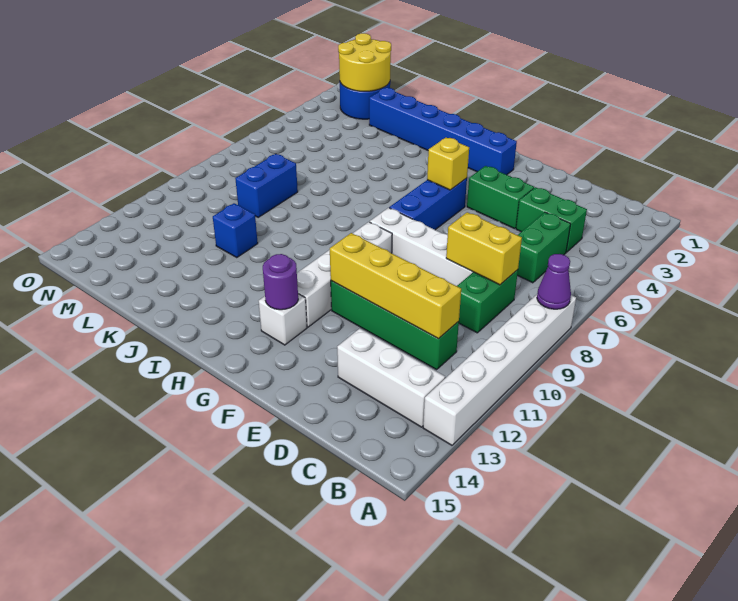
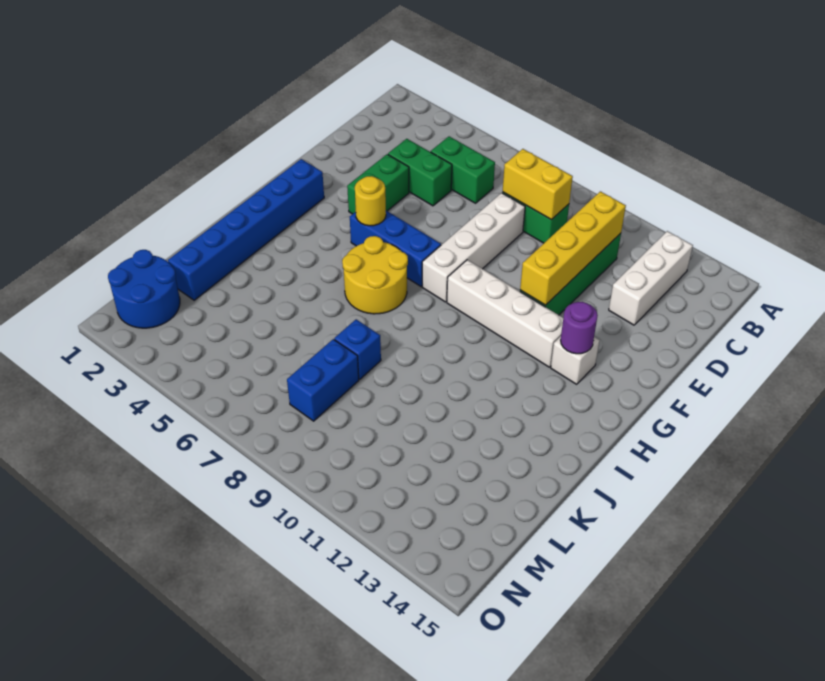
white brick A8:A13 level 1 -> none
purple cone A8 level 2 -> none
green brick C4:D4 level 1 -> green brick D4:D5 level 1
yellow brick C8:D8 level 2 -> yellow brick C8:C9 level 2
yellow brick G5 level 2 -> yellow round brick G5 level 2
blue brick K11 level 1 -> blue brick K8 level 1
blue brick L8:L9 level 1 -> blue brick L8:M8 level 1
yellow round brick M1:N2 level 2 -> yellow round brick H6:I7 level 1

